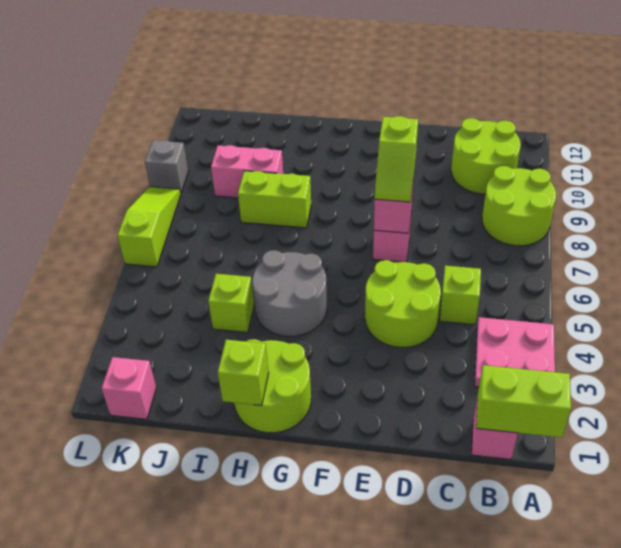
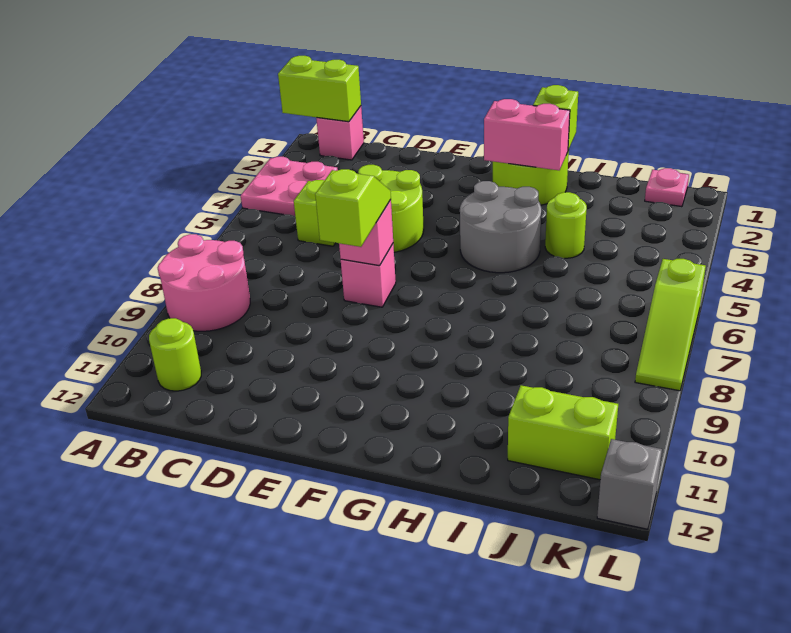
lime round brick A8:B9 level 1 -> pink round brick A8:B9 level 1
lime round brick B10:C11 level 1 -> lime round brick B11 level 1
lime brick H8:I8 level 1 -> lime brick J11:K11 level 1
lime brick I4 level 1 -> lime round brick I4 level 1
pink brick I9:J9 level 1 -> pink brick G2:H2 level 2
pink brick K1 level 1 -> pink plate K1 level 1
grey brick L9 level 1 -> grey brick L12 level 1

